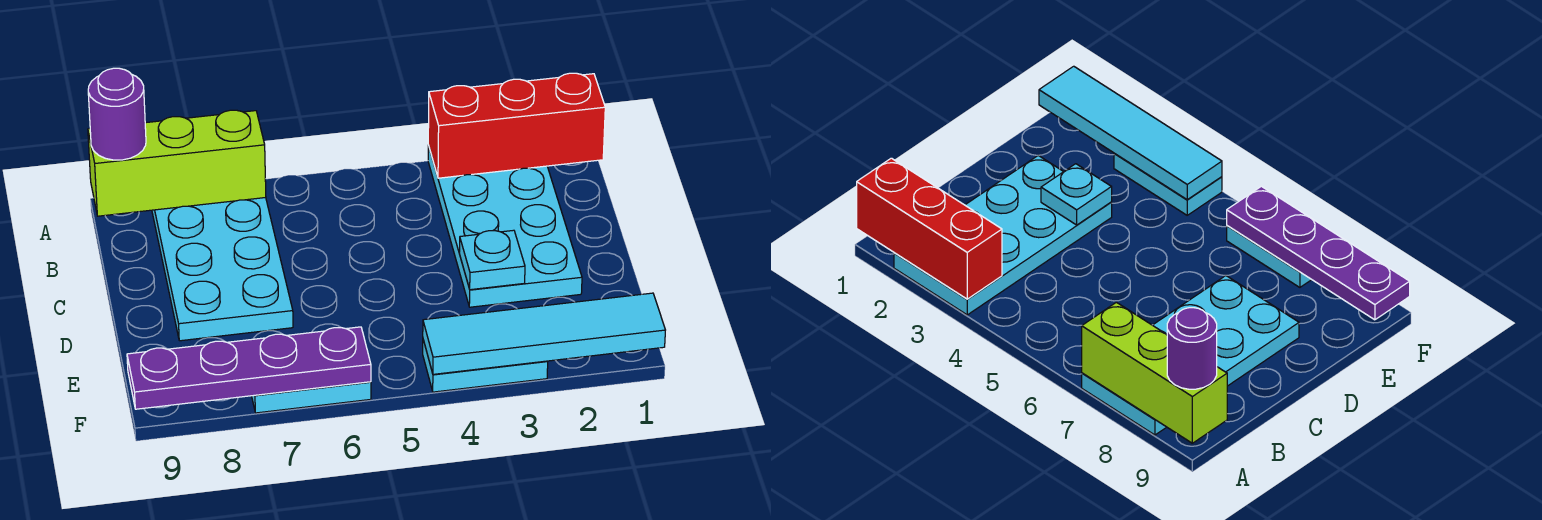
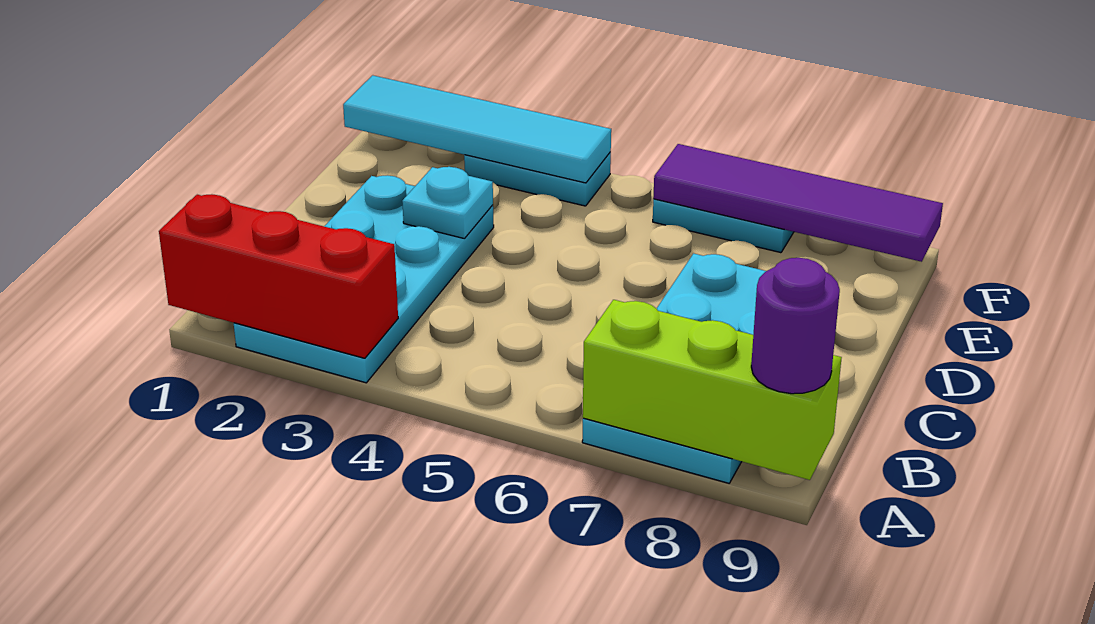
purple plate F6:F9 level 2 -> purple tile F6:F9 level 2

